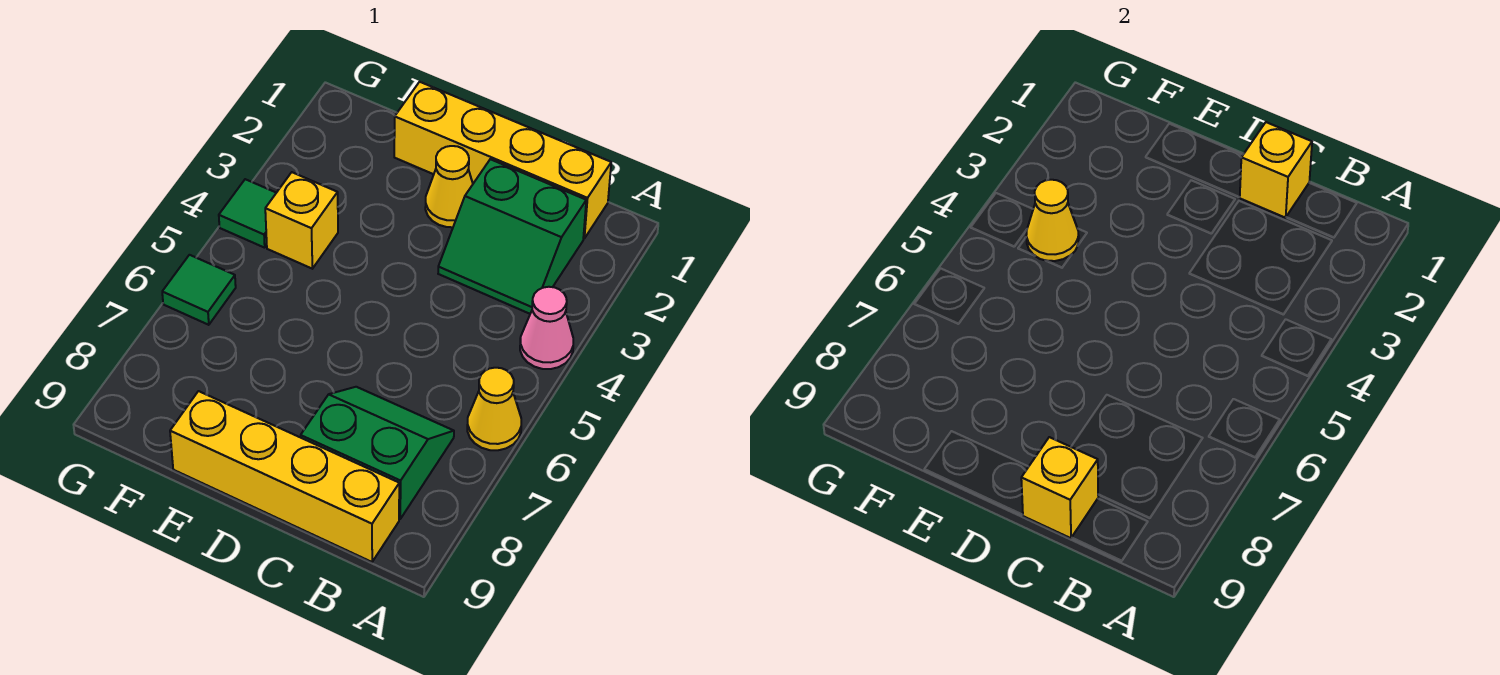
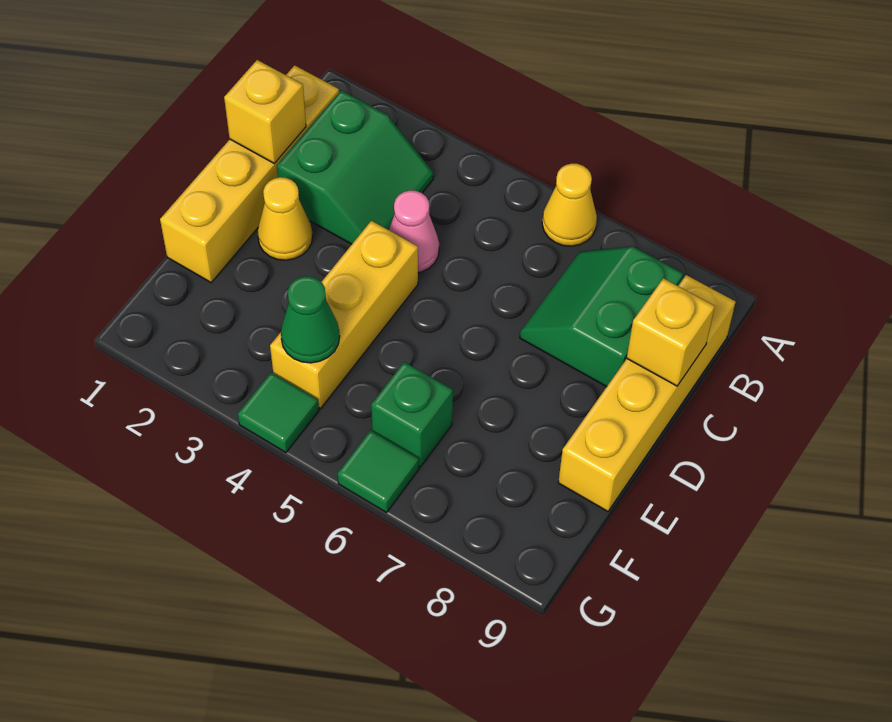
pink cone A4 level 1 -> pink cone C4 level 1
yellow brick F4 level 1 -> yellow brick D4:F4 level 1
yellow cone F4 level 2 -> green cone F4 level 2
none -> green brick F6 level 1

